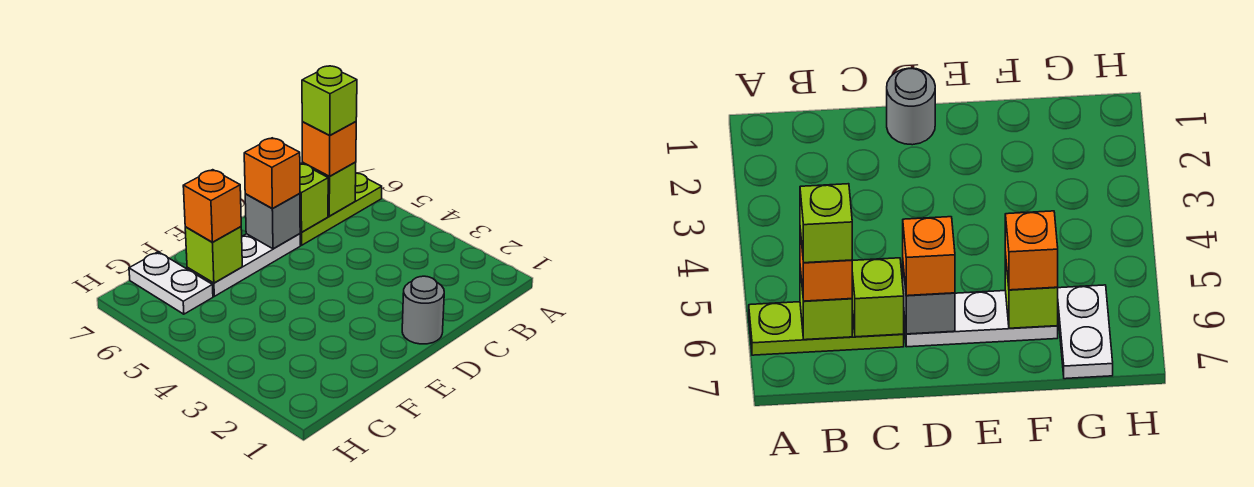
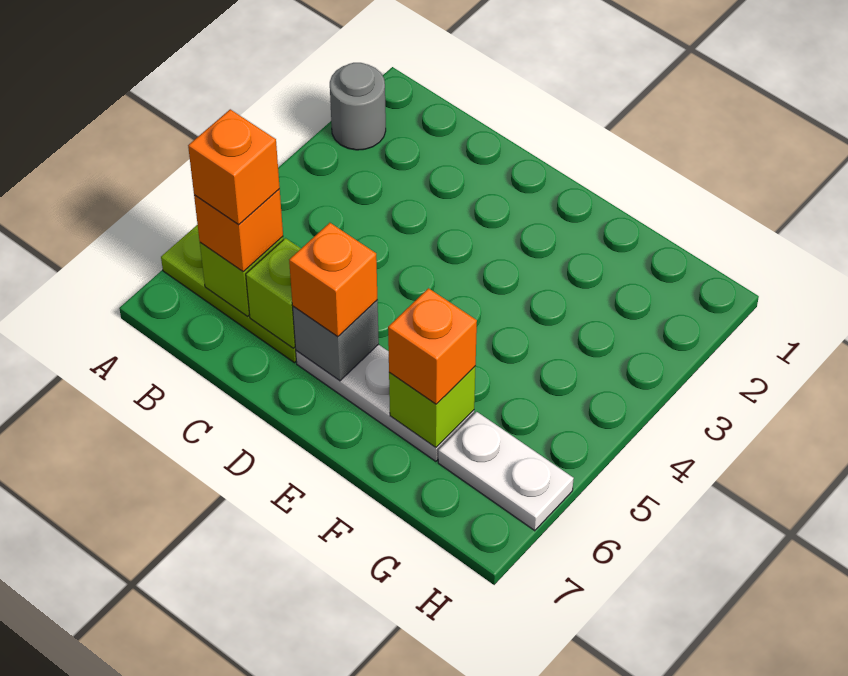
lime brick B6 level 4 -> orange brick B6 level 4
grey round brick D1 level 1 -> grey round brick A2 level 1
white plate G6:G7 level 1 -> white plate G6:H6 level 1

